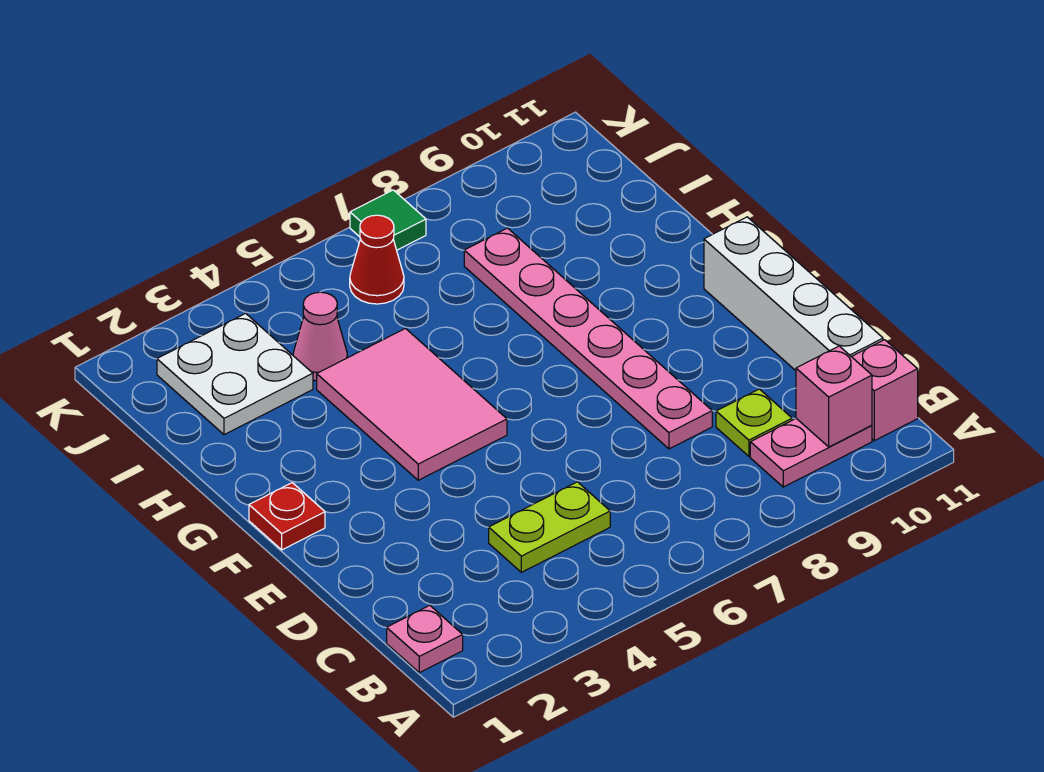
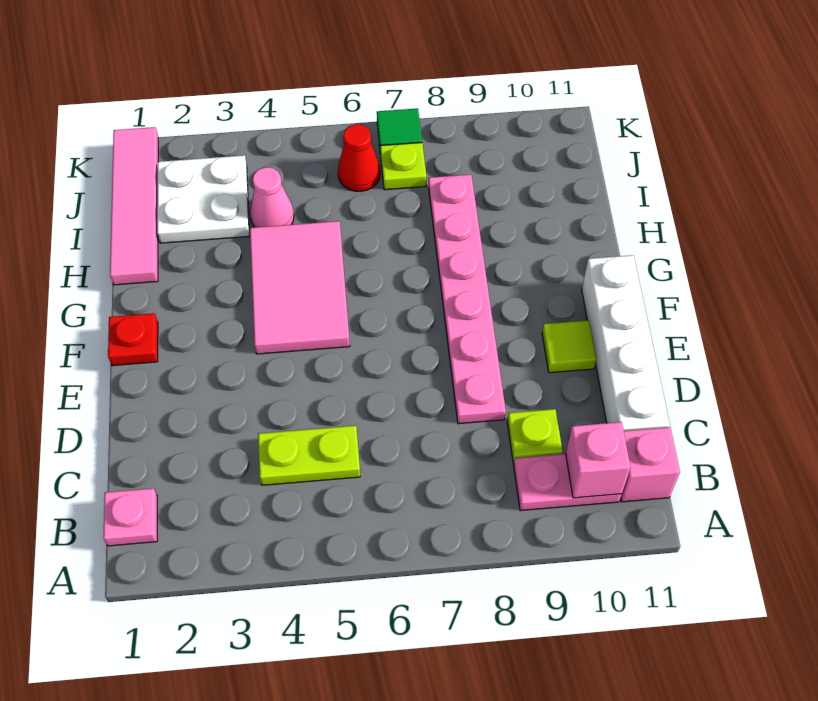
none -> lime tile E10 level 1
none -> pink tile H1:K1 level 1
none -> lime plate J7 level 1

